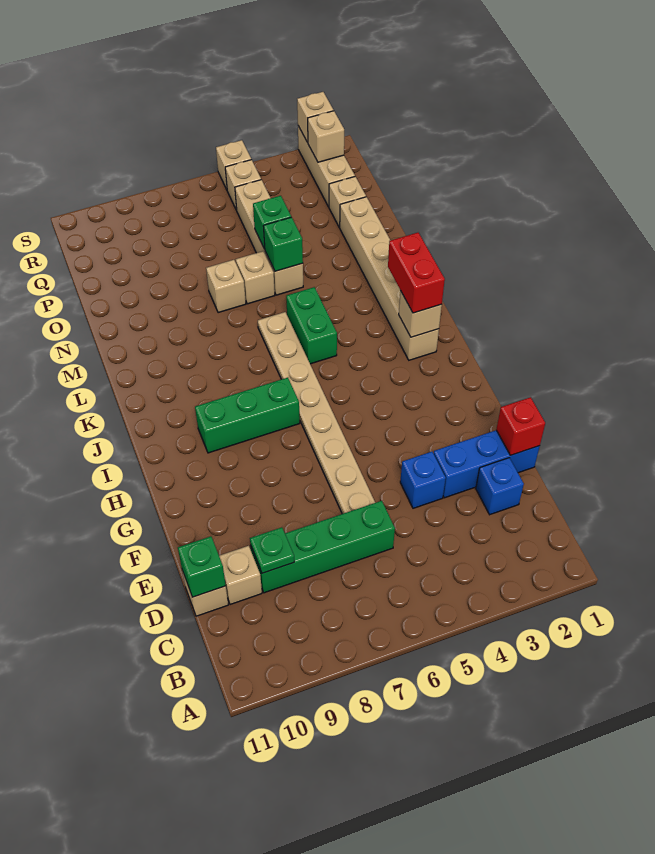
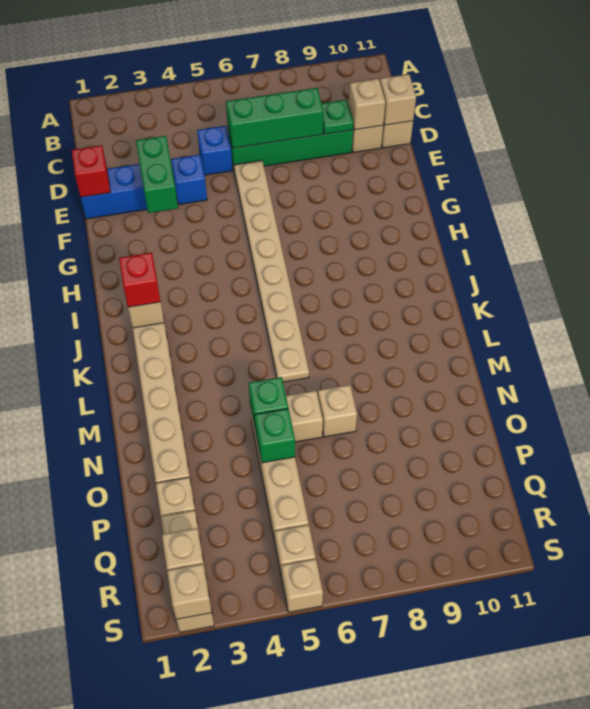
blue brick D2 level 1 -> blue brick D5 level 1
none -> tan brick D10 level 2
green brick D11 level 2 -> tan brick D11 level 2
green brick I7:I9 level 1 -> green brick D6:D8 level 2
red brick J2:K2 level 3 -> red brick J2 level 3
green brick K5:L5 level 1 -> green brick E3:F3 level 2

